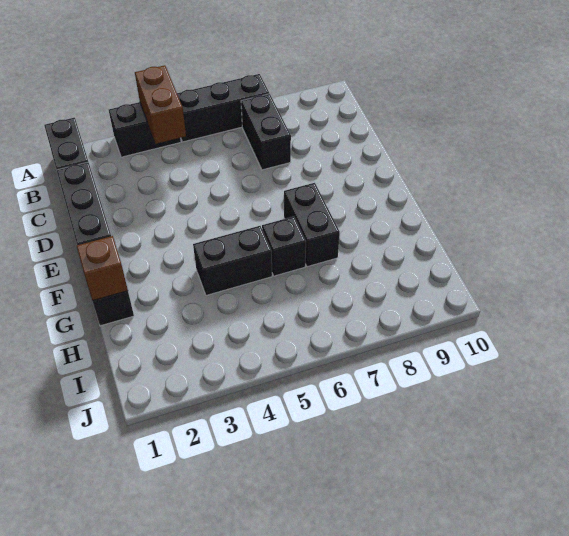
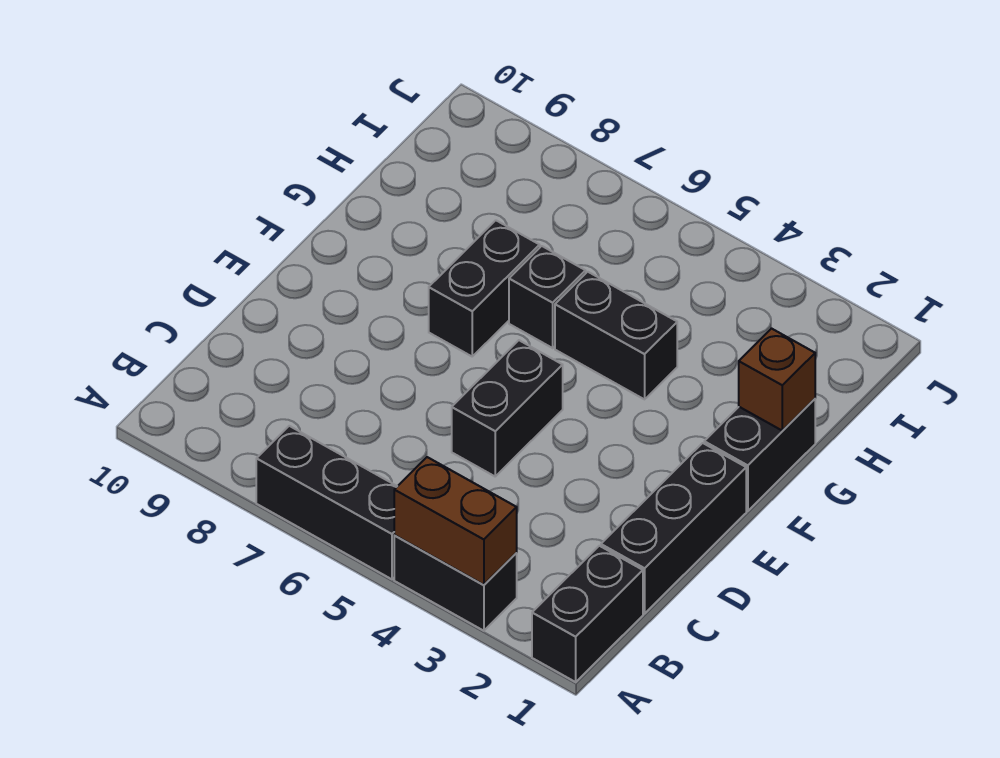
brown brick A4:B4 level 2 -> brown brick A3:A4 level 2
black brick B7:C7 level 1 -> black brick D5:E5 level 1

